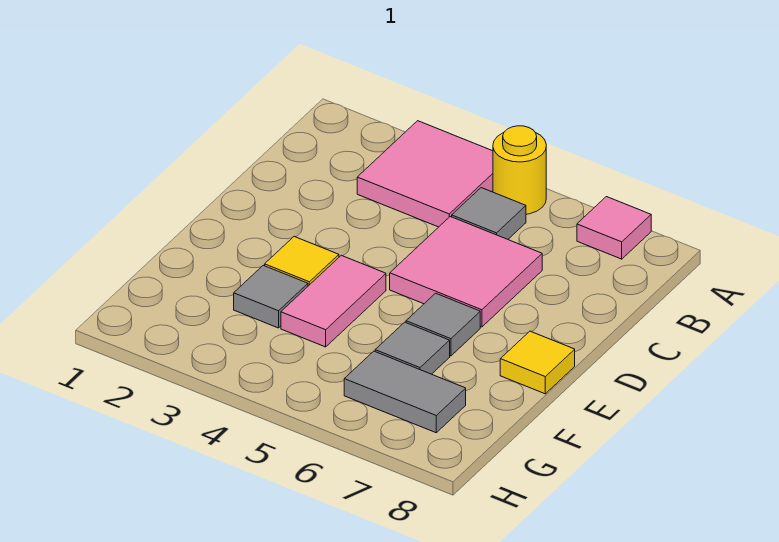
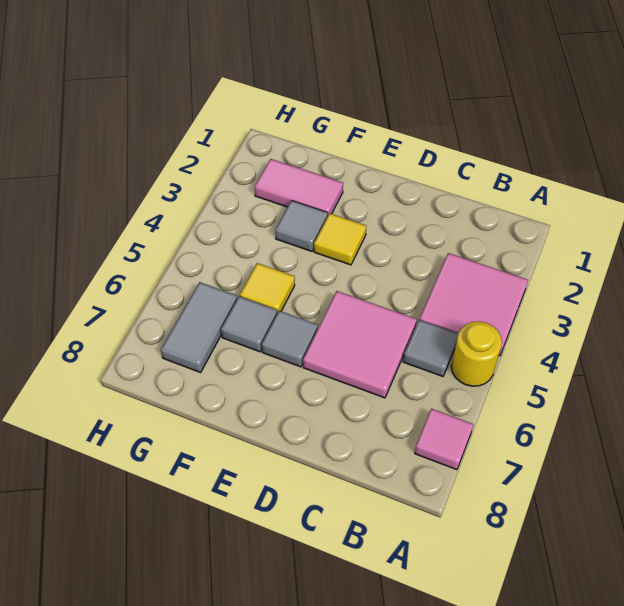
pink tile E4:F4 level 1 -> pink tile F2:G2 level 1
yellow tile E8 level 1 -> yellow tile F5 level 1

